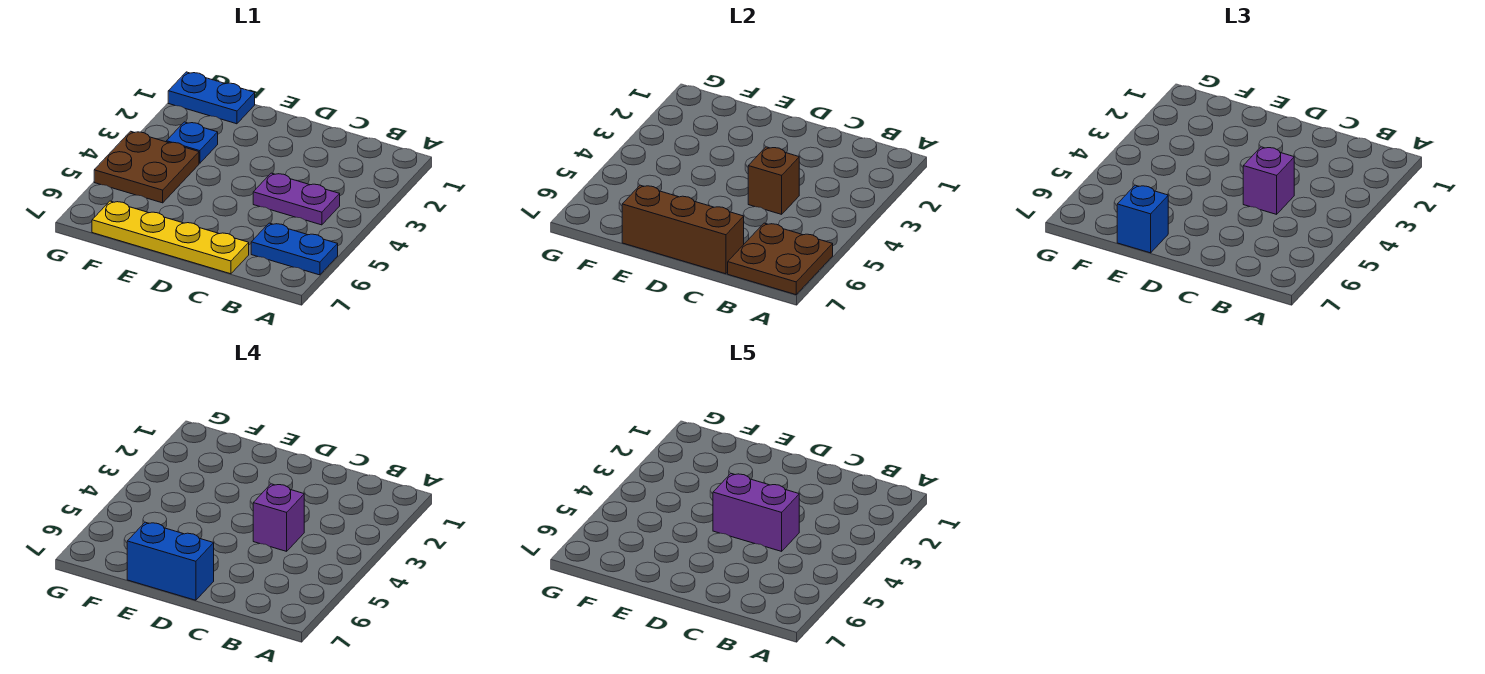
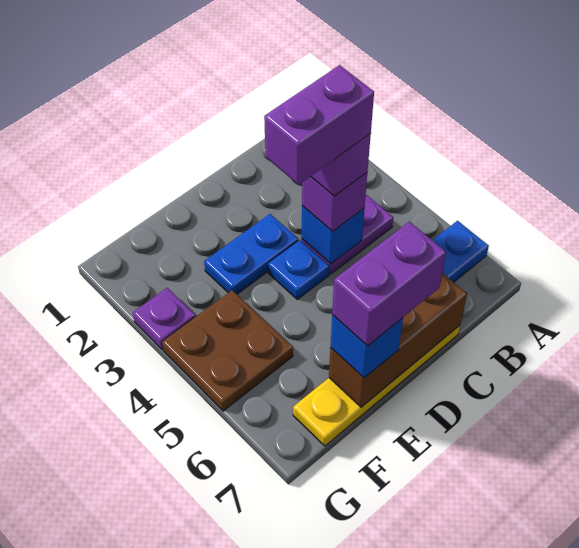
brown plate A6:B7 level 2 -> none
brown brick C4 level 2 -> blue brick C4 level 2
blue brick D7:E7 level 4 -> purple brick D7:E7 level 4
blue plate F1:G1 level 1 -> blue plate D3:E3 level 1
blue plate F3 level 1 -> blue plate D4 level 1
none -> purple plate G3 level 1

